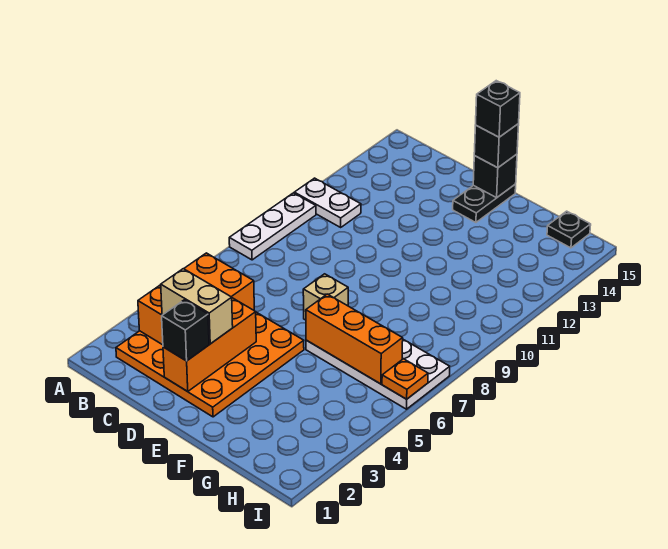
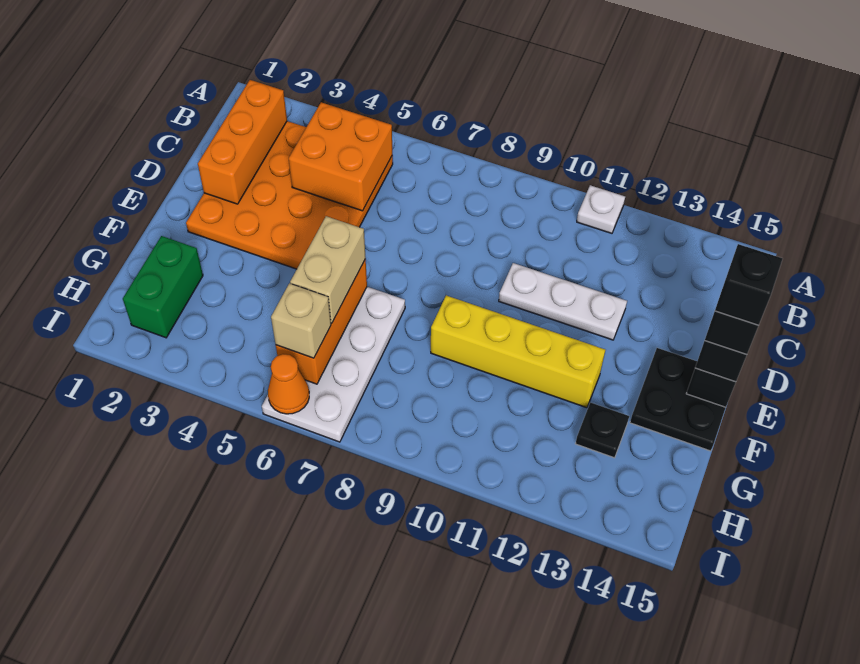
white plate A8:A10 level 1 -> white plate D10:D12 level 1
white plate A11:B11 level 1 -> white plate A11 level 1
orange brick B3:C5 level 2 -> orange brick B4:C5 level 2
tan brick C3:D3 level 3 -> tan brick F6:G6 level 3
orange brick D2:D4 level 2 -> orange brick B2:D2 level 2
black brick D2 level 3 -> black brick E15 level 5
tan brick E7 level 1 -> tan brick H6 level 3
black plate E14:E15 level 1 -> black plate E14:F15 level 1
none -> yellow brick F9:F12 level 1
none -> green brick G2:H2 level 1
black plate H15 level 1 -> black plate G13 level 1
orange plate I6 level 2 -> orange cone I6 level 2

